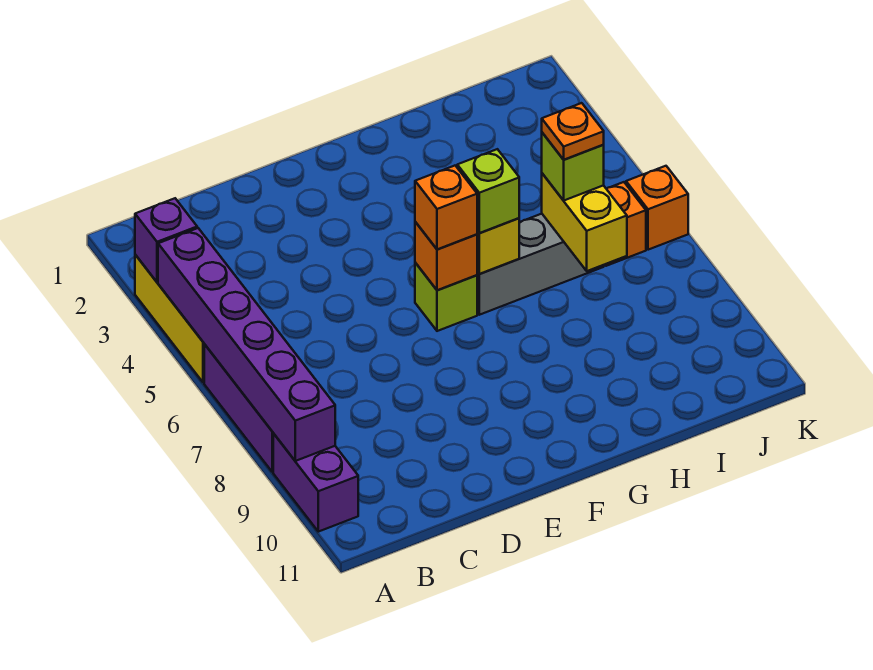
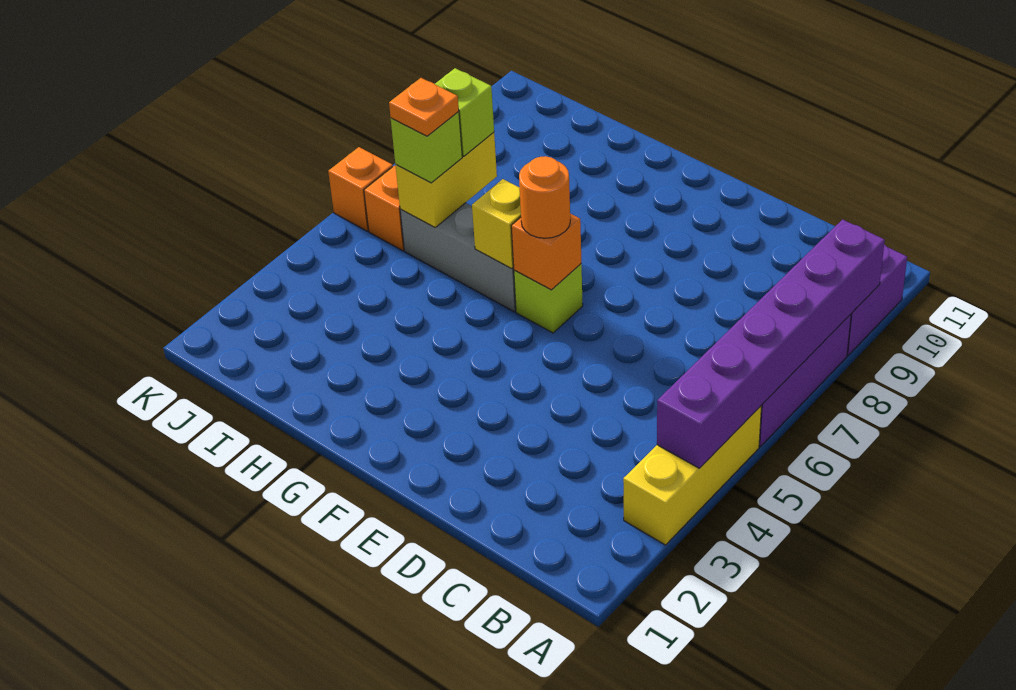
purple brick A3 level 2 -> none
orange brick F6 level 3 -> orange round brick F6 level 3
lime brick G6 level 3 -> lime brick I7 level 3

